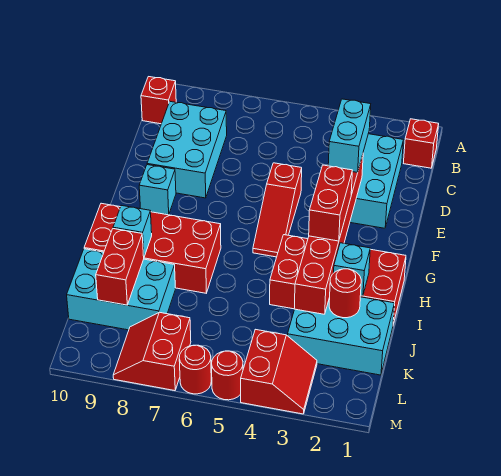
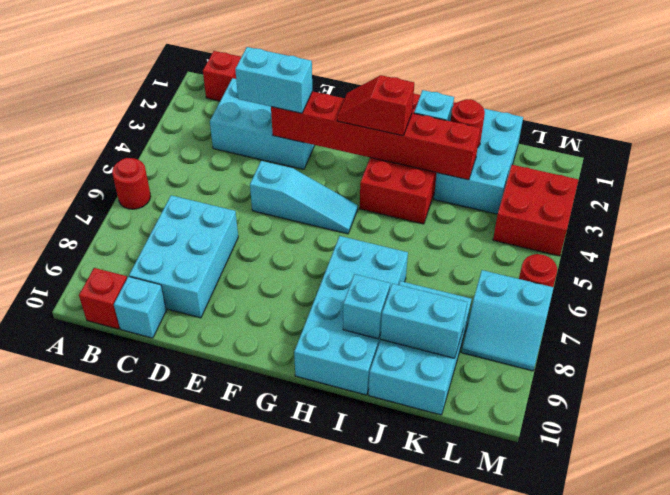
cyan brick C8:E9 level 1 -> cyan brick C7:D9 level 1
red slope E5:G5 level 1 top E -> cyan slope E5:G5 level 1 top E
cyan brick F9 level 1 -> cyan brick C10 level 1
red brick G3:H3 level 3 -> red slope G3:H3 level 3 top H
red brick H7:I10 level 1 -> cyan brick H7:I10 level 1
red brick J9:K9 level 2 -> cyan brick J9:K9 level 2
red slope L3:M4 level 1 top 4 -> red brick L3:M4 level 1
red slope L7:M8 level 1 top 7 -> cyan slope L7:M8 level 1 top 7
red round brick M5 level 1 -> red round brick A6 level 1

